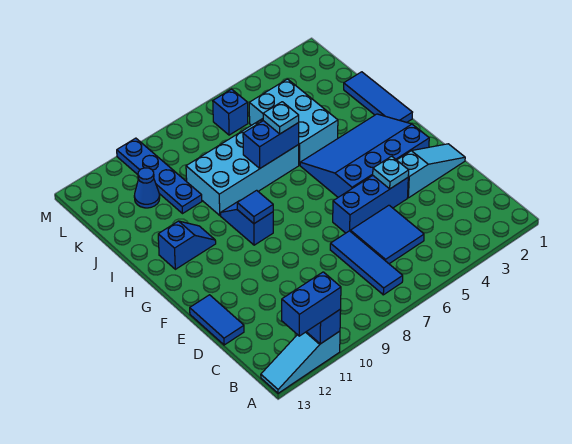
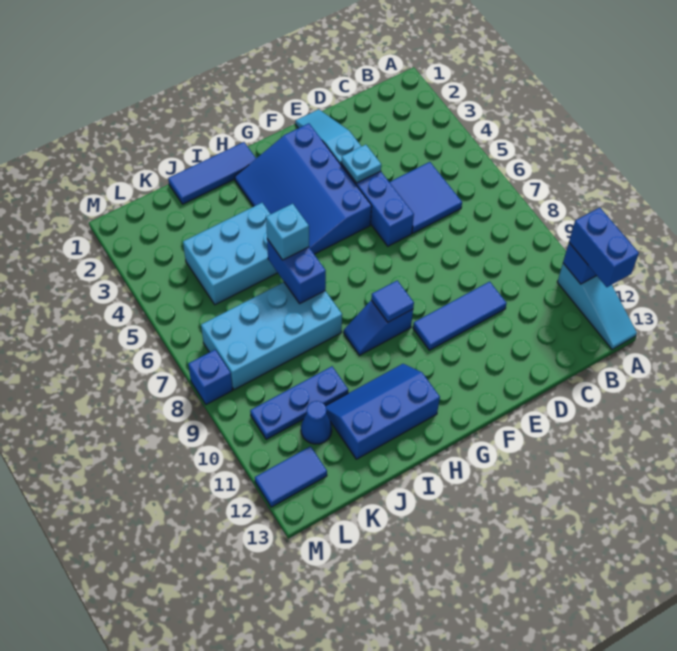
blue tile B7:D7 level 1 -> blue tile D10:F10 level 1
blue tile D13:E13 level 1 -> blue tile L12:M12 level 1
blue slope H11:H12 level 1 top 12 -> blue slope H11:J12 level 1 top 12
cyan brick I6:J9 level 1 -> cyan brick I7:L8 level 1
cyan plate I6 level 3 -> cyan brick I6 level 3
blue plate J10:M10 level 1 -> blue plate J10:L10 level 1
blue brick L6 level 1 -> blue brick M8 level 1

